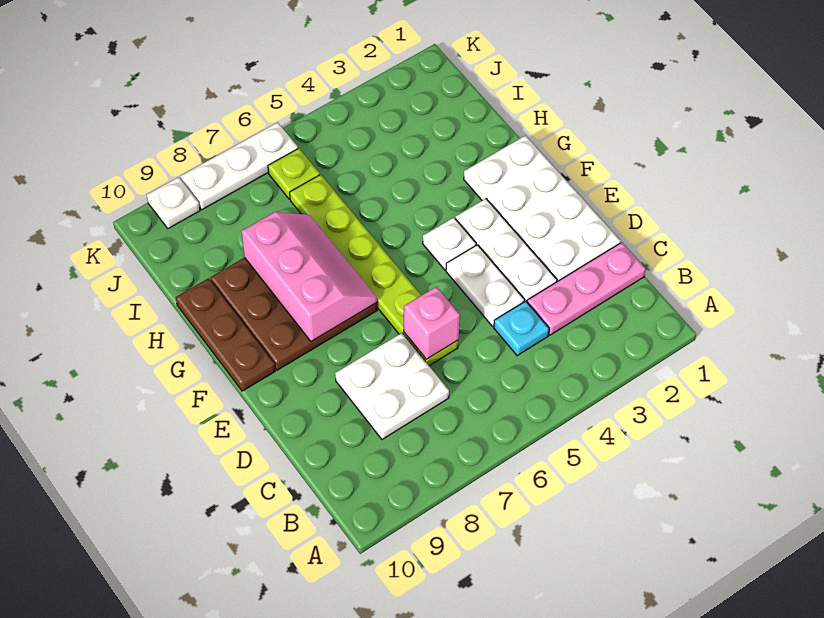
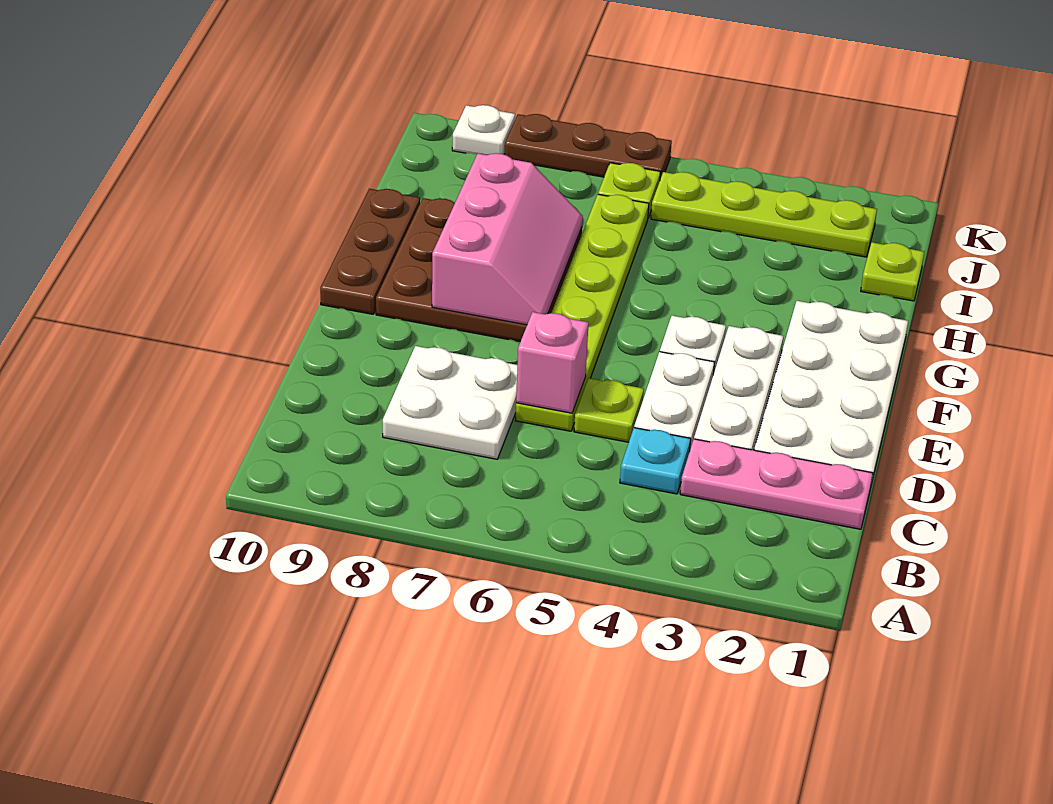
none -> lime plate D5 level 1
none -> lime plate I1 level 1
none -> lime plate J2:J5 level 1
white plate K6:K8 level 1 -> brown plate K6:K8 level 1

